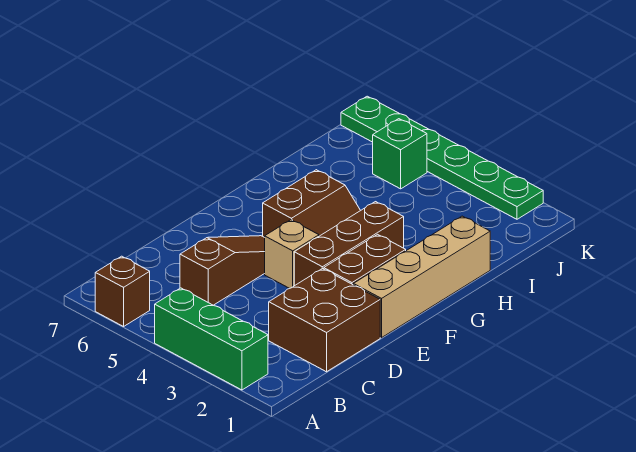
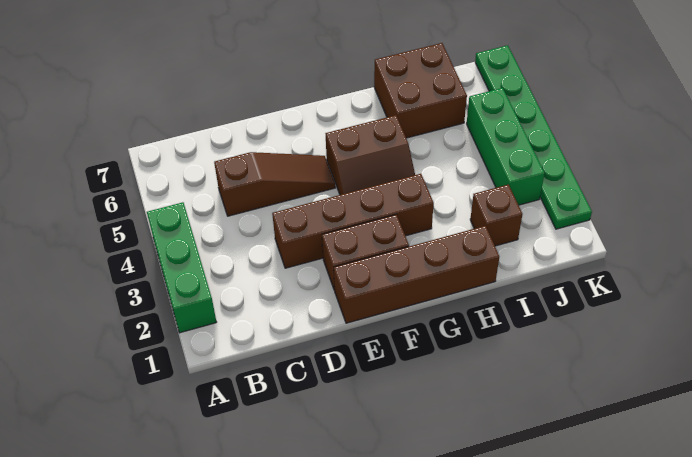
brown brick A6 level 1 -> brown brick I2 level 1
brown brick C1:D2 level 1 -> brown brick H6:I7 level 1
tan brick E1:H1 level 1 -> brown brick E1:H1 level 1
brown brick E3:G3 level 1 -> brown brick D3:G3 level 1
tan brick E4 level 1 -> none
green brick J5 level 1 -> green brick J3:J5 level 1

